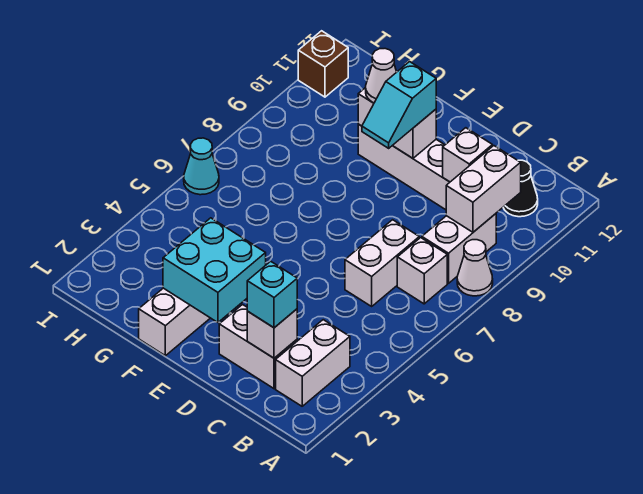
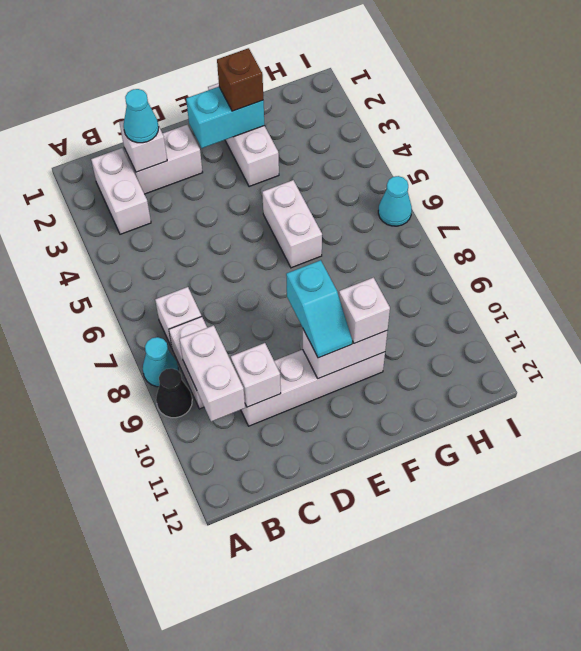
white cone A8 level 1 -> cyan cone A8 level 1
black cone B11 level 1 -> black cone A9 level 1
cyan brick C2 level 3 -> cyan cone C2 level 3
white brick C6:C7 level 1 -> white brick F5:F6 level 1
cyan brick E2:F3 level 2 -> cyan brick E2:F2 level 2
cyan slope E9:E10 level 3 top 10 -> cyan slope E9:E10 level 3 top 9
white cone F10 level 3 -> white brick F10 level 3
brown brick I11 level 1 -> brown brick F2 level 3

